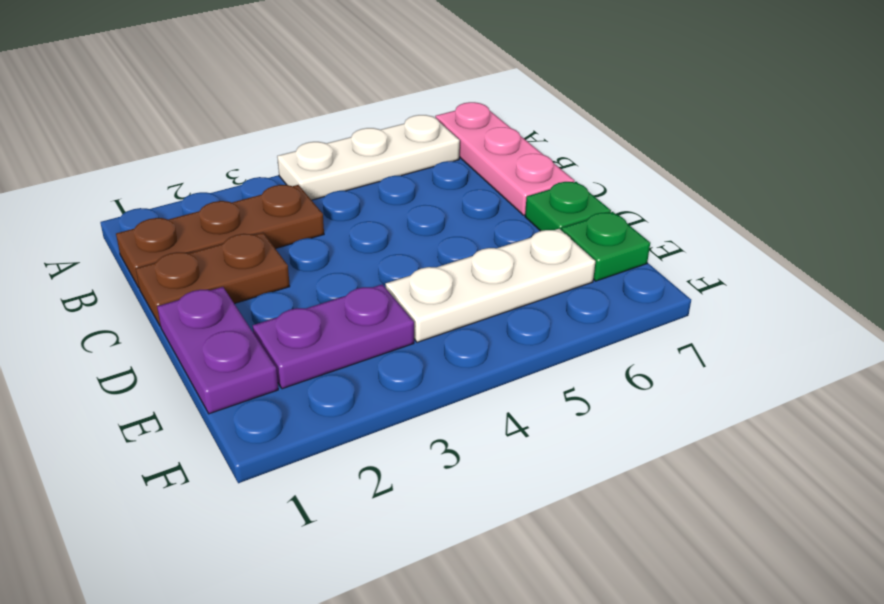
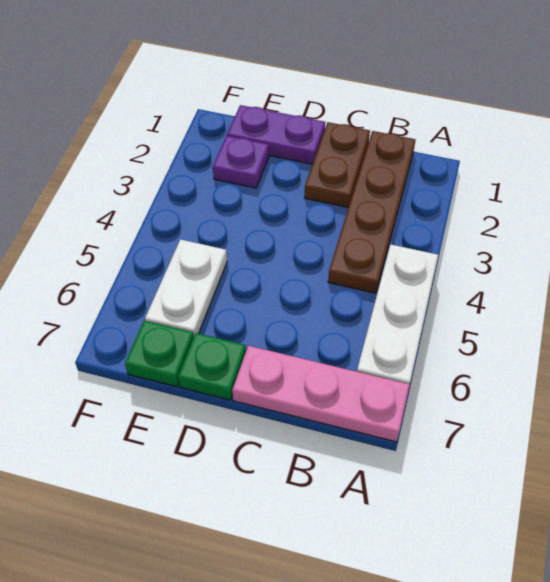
brown plate B1:B3 level 1 -> brown plate B1:B4 level 1
purple plate E2:E3 level 1 -> purple plate E2 level 1
white plate E4:E6 level 1 -> white plate E5:E6 level 1

